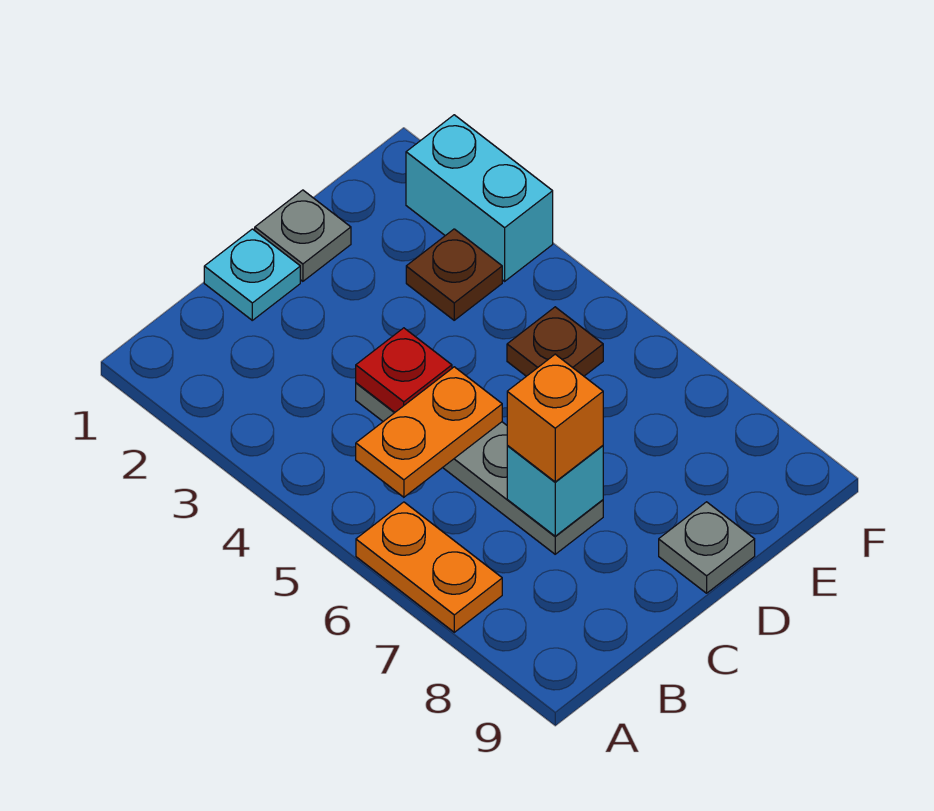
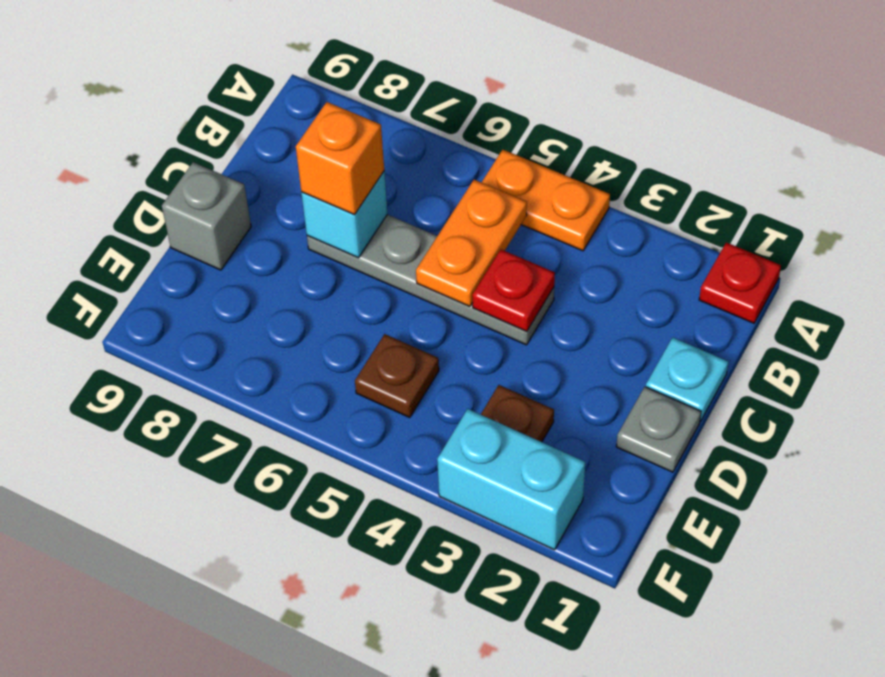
none -> red plate A1 level 1
orange plate A6:A7 level 1 -> orange plate A4:A5 level 1
grey plate D9 level 1 -> grey brick D9 level 1

